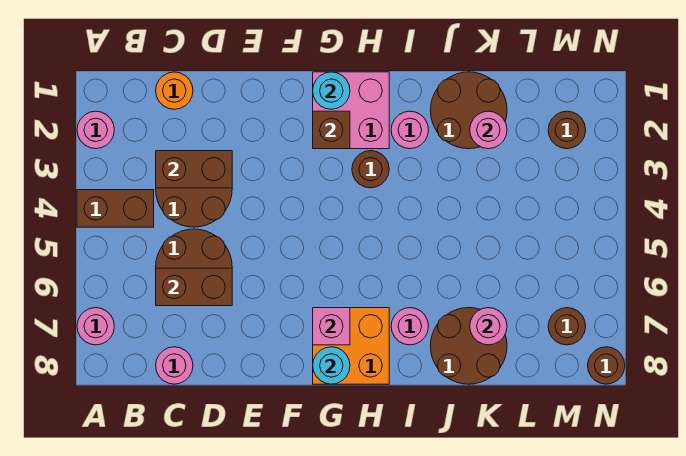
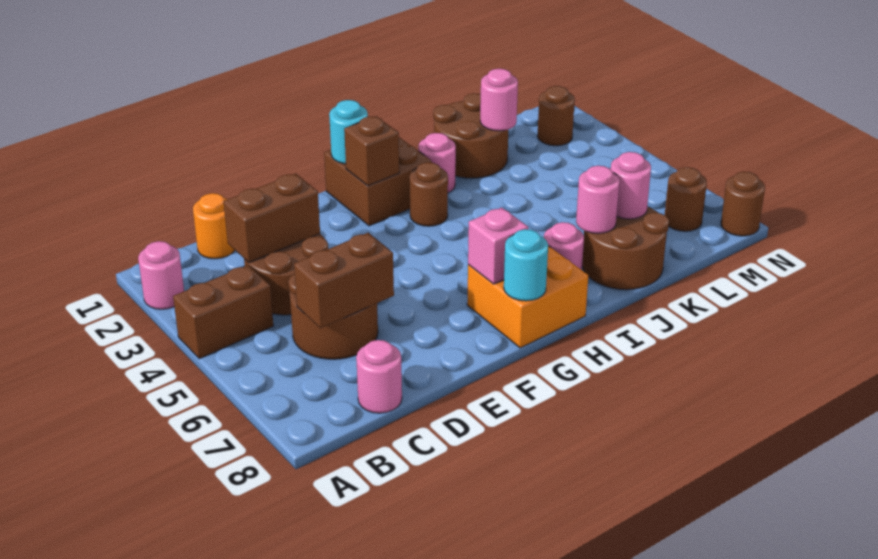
pink round brick A7 level 1 -> pink round brick J7 level 2
pink brick G1:H2 level 1 -> brown brick G1:H2 level 1

